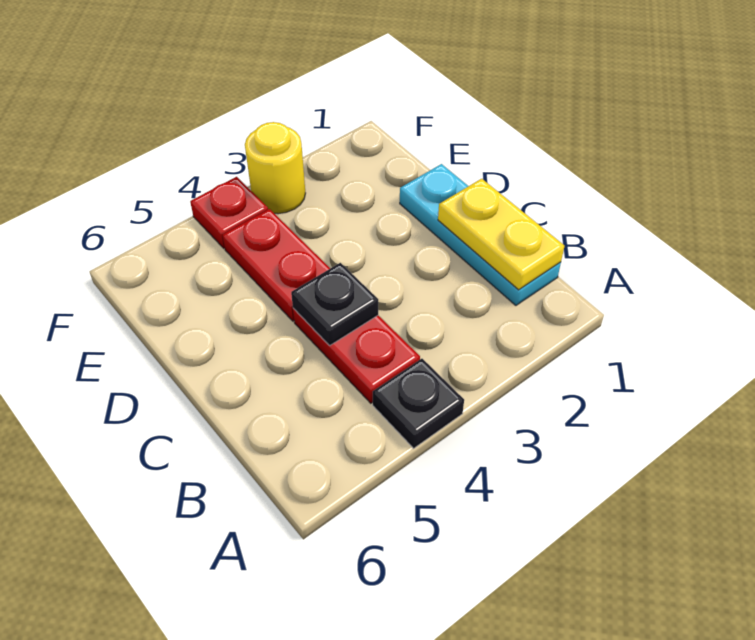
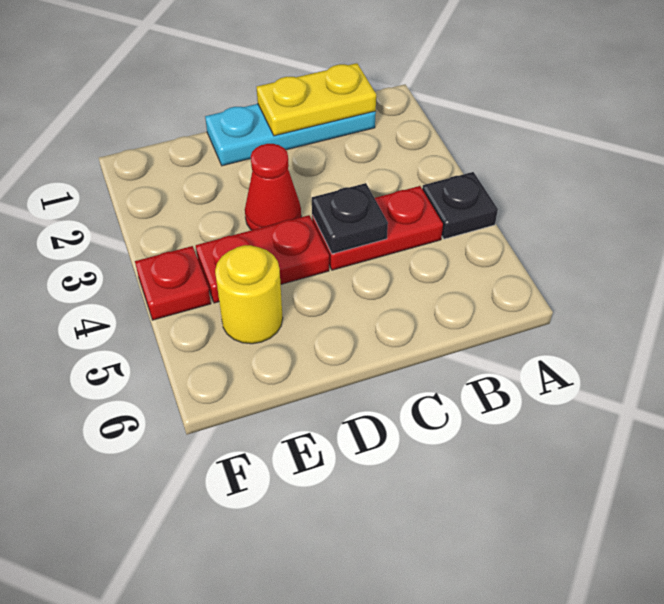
none -> red cone D3 level 1
yellow round brick F3 level 1 -> yellow round brick E5 level 1

